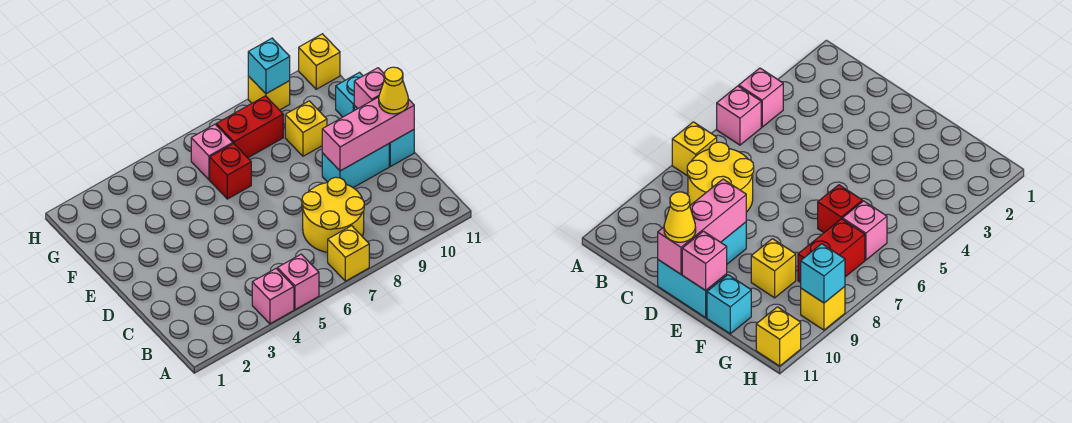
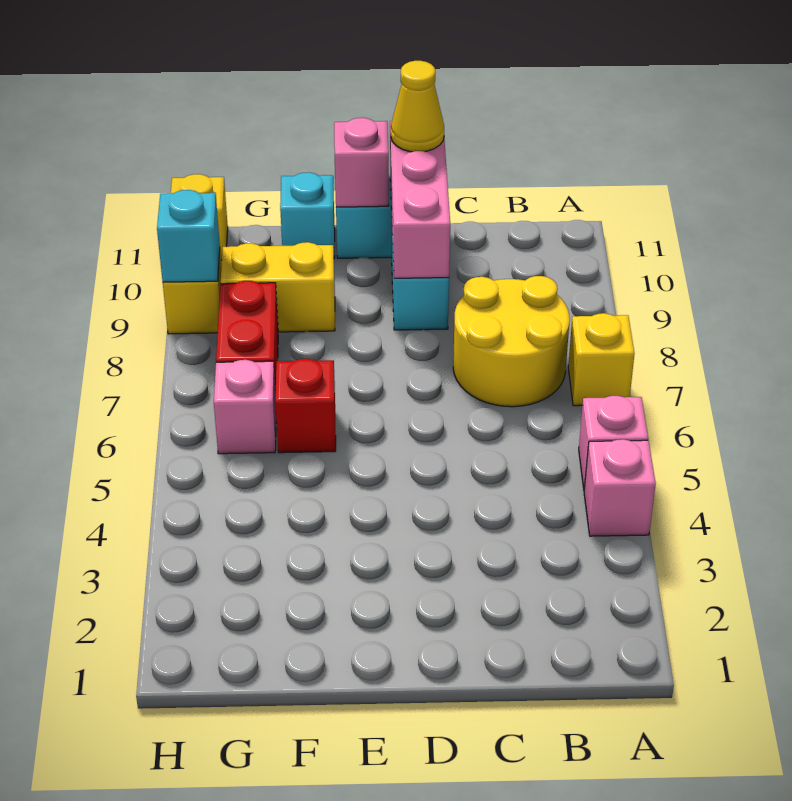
yellow brick F9 level 1 -> yellow brick F9:G9 level 1

